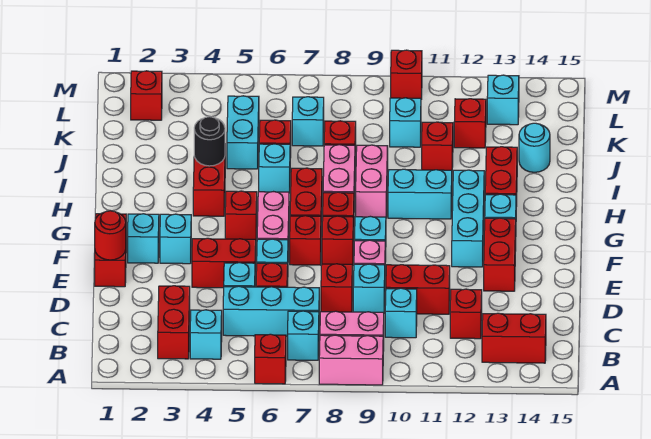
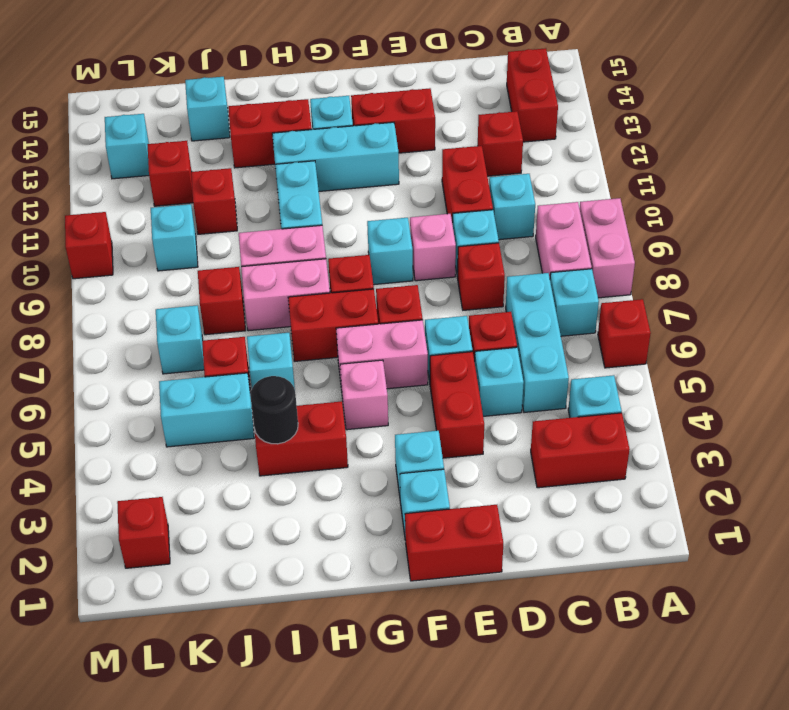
red round brick E1 level 2 -> none
red brick F8 level 1 -> none
red brick G5 level 1 -> pink brick G5 level 1
cyan round brick J14 level 1 -> cyan brick J14 level 1

